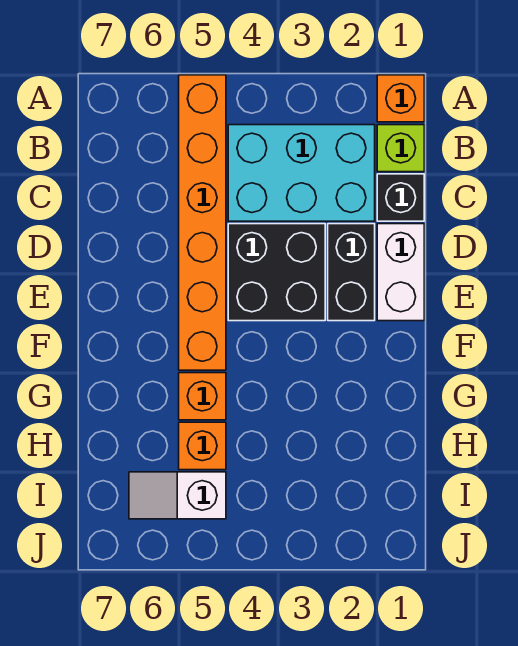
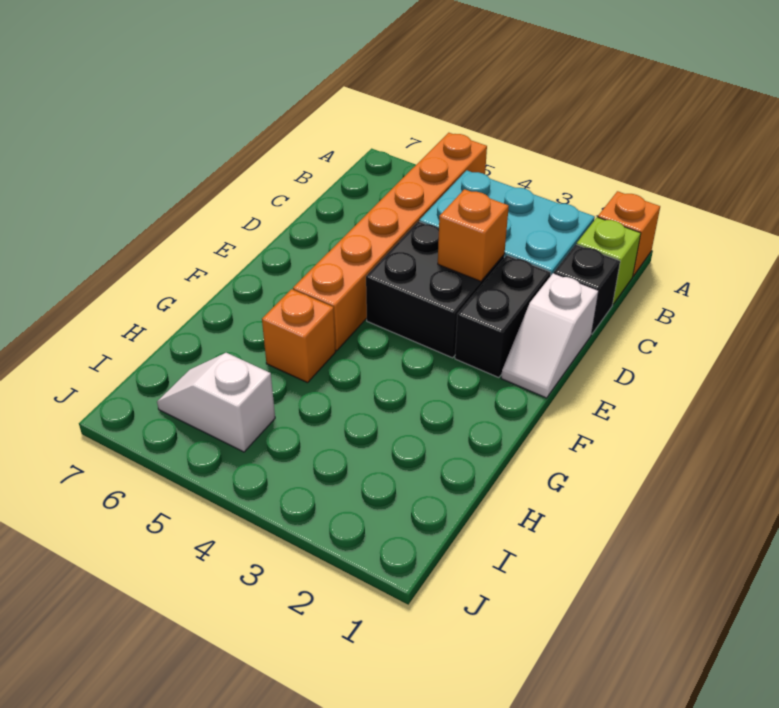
white brick D1:E1 level 1 -> white slope D1:E1 level 1 top D
orange brick H5 level 1 -> orange brick D3 level 2

